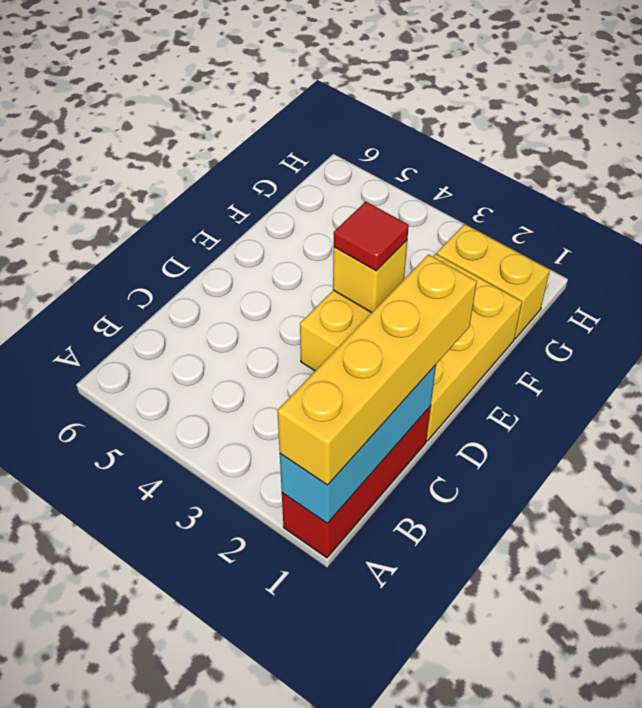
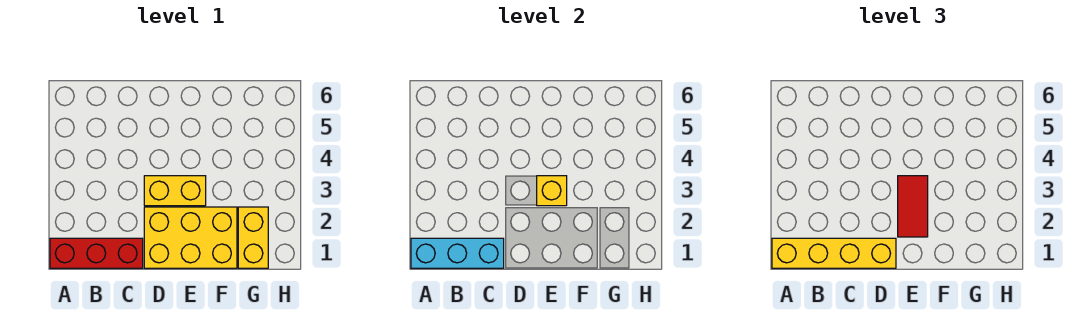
red tile E3 level 3 -> red tile E2:E3 level 3

